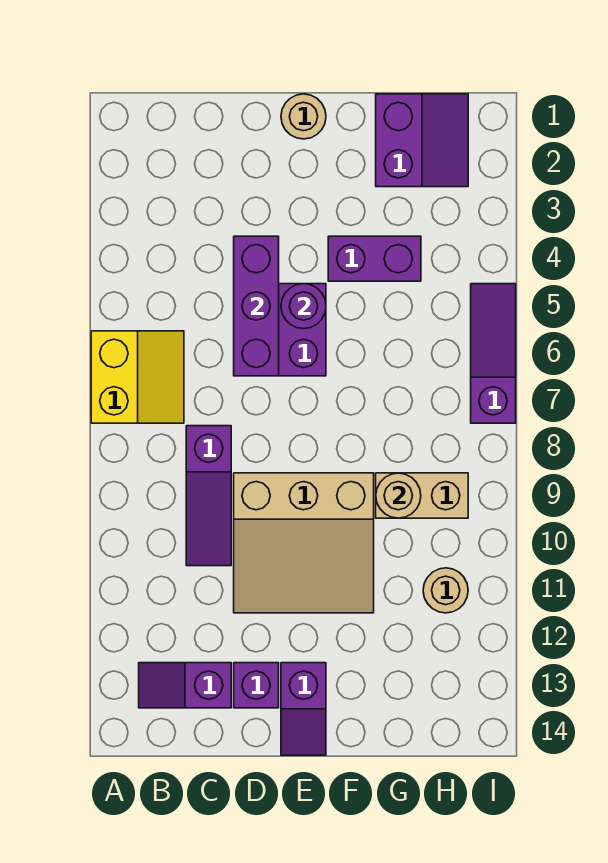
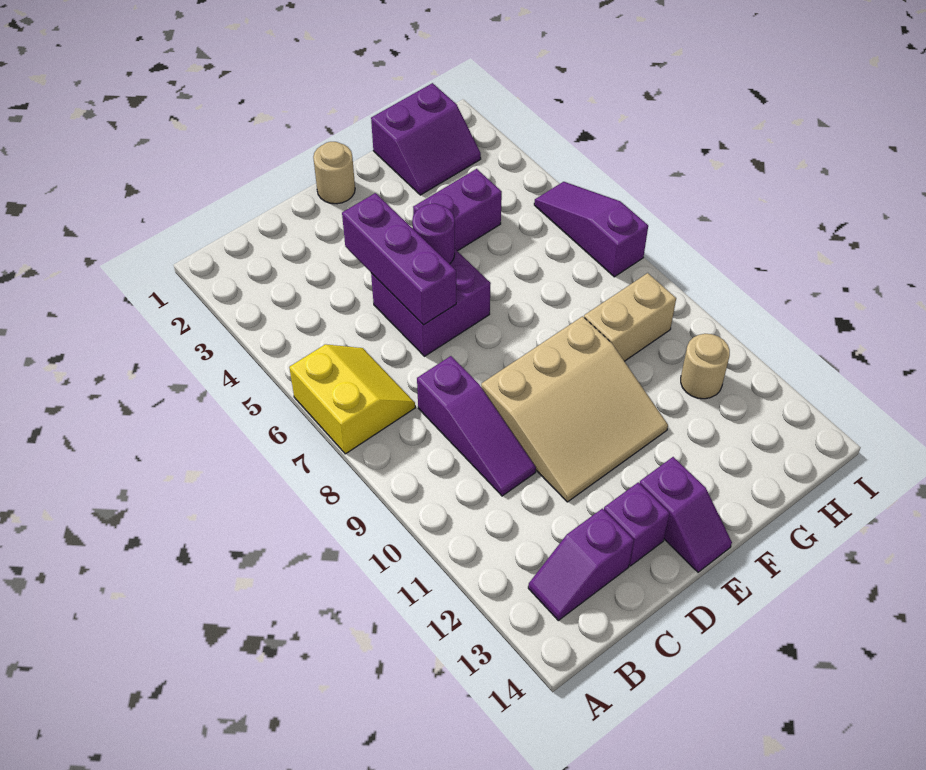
purple slope G1:H2 level 1 top G -> purple slope G1:H2 level 1 top 1
tan round brick G9 level 2 -> none

